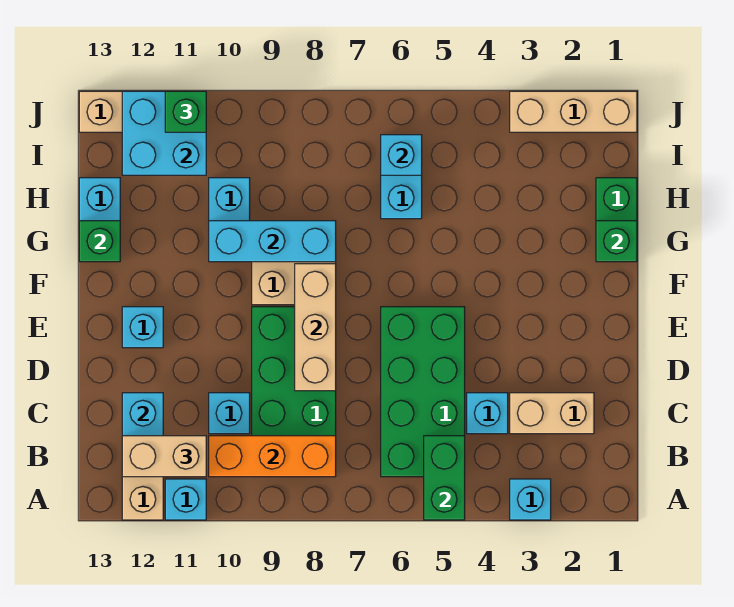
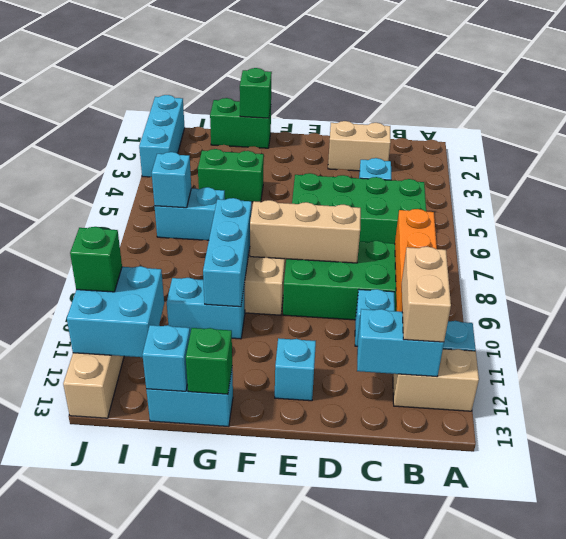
cyan brick A3 level 1 -> cyan brick H13 level 2
green brick A5:B5 level 2 -> green brick G4:H4 level 1
tan brick C2:C3 level 1 -> tan brick C2:D2 level 1
tan brick J1:J3 level 1 -> cyan brick J1:J3 level 1

